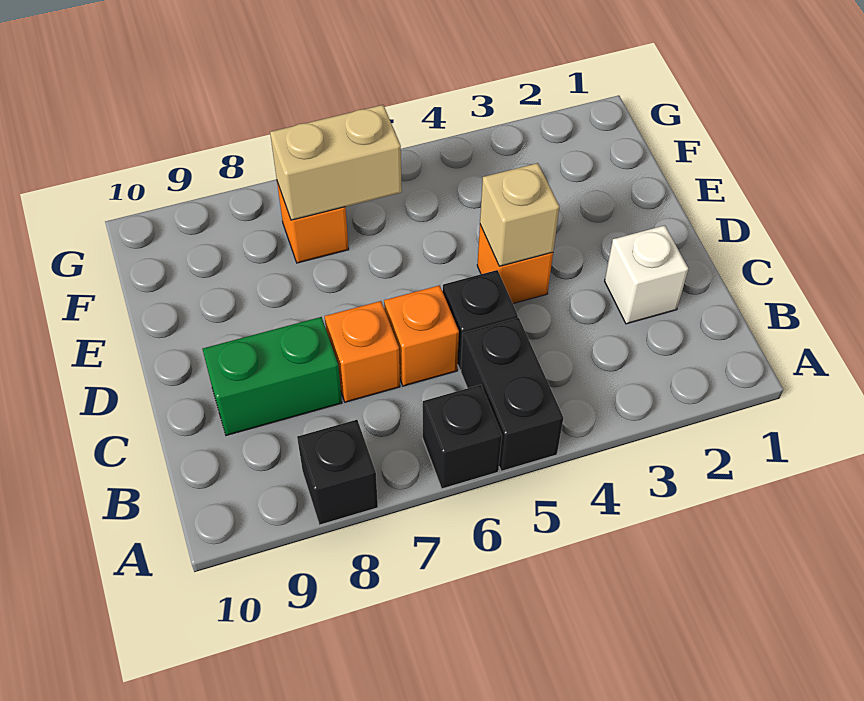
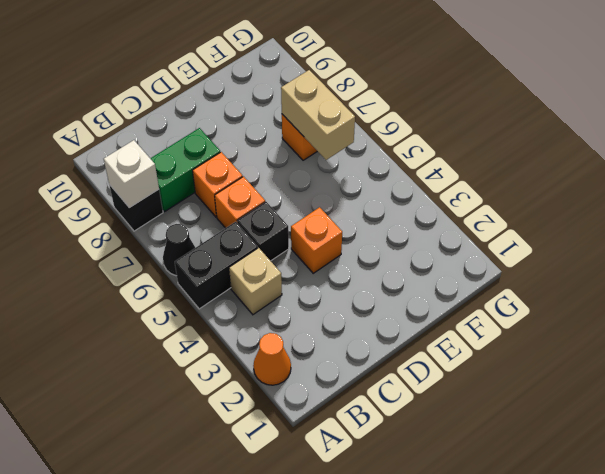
none -> orange cone A2 level 1
black brick A6 level 1 -> black cone A6 level 1
white brick C2 level 1 -> white brick A8 level 2
green brick C8:C9 level 1 -> green brick B8:C8 level 1
tan brick D4 level 2 -> tan brick B4 level 1

